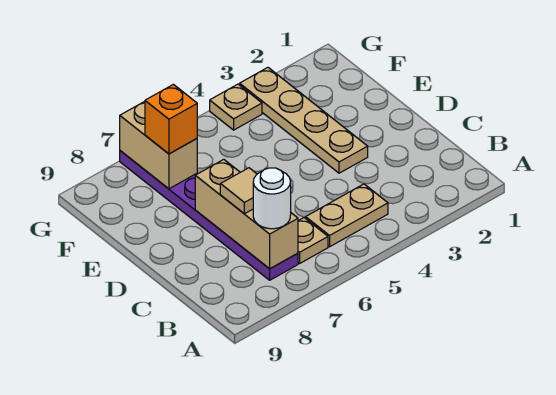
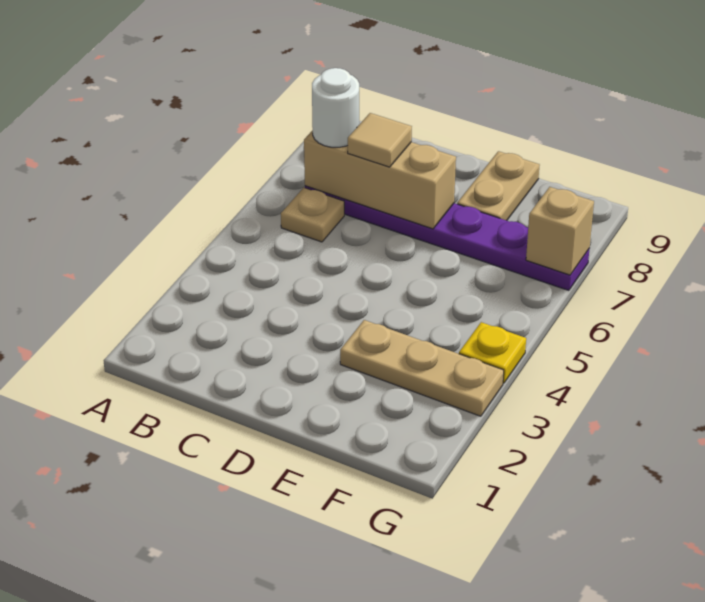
tan plate B4:B5 level 1 -> tan plate E8:E9 level 1
tan plate D3:G3 level 1 -> tan plate E3:G3 level 1
tan brick F7:G7 level 2 -> tan brick G7 level 2
orange brick F7 level 3 -> none
tan plate G4 level 1 -> yellow plate G4 level 1

